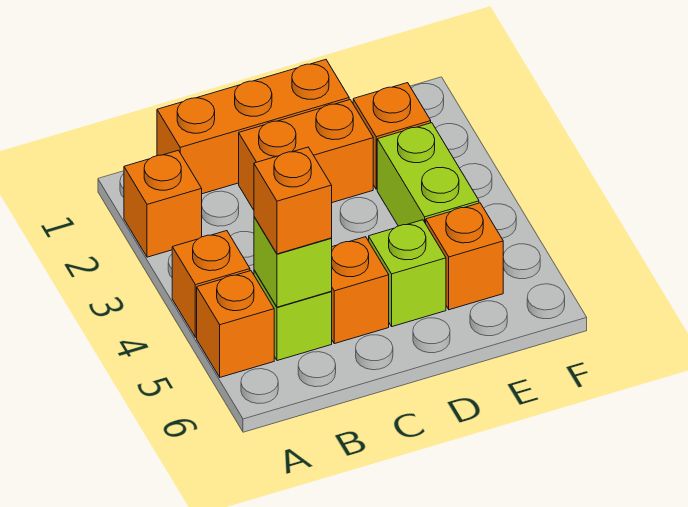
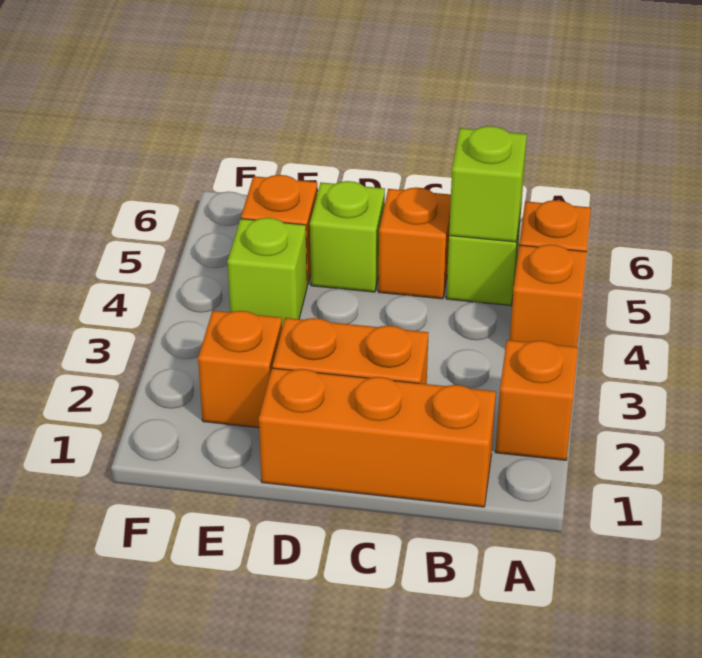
orange brick B5 level 3 -> none
lime brick E3:E4 level 1 -> lime brick E4 level 1

